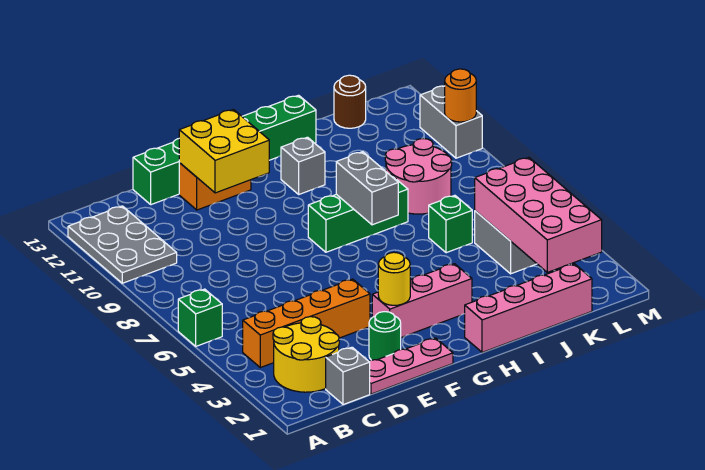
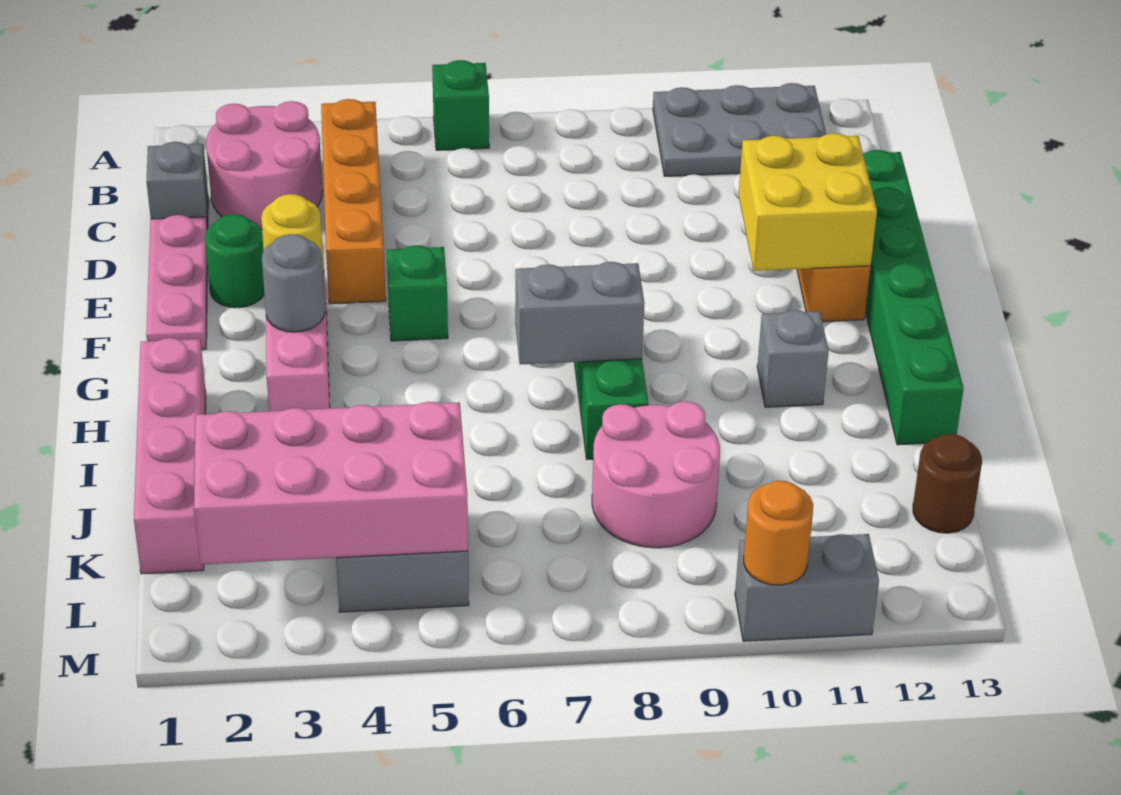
yellow round brick B2:C3 level 1 -> pink round brick B2:C3 level 1
none -> grey round brick G3 level 2
green brick J6 level 1 -> green brick F5 level 1

